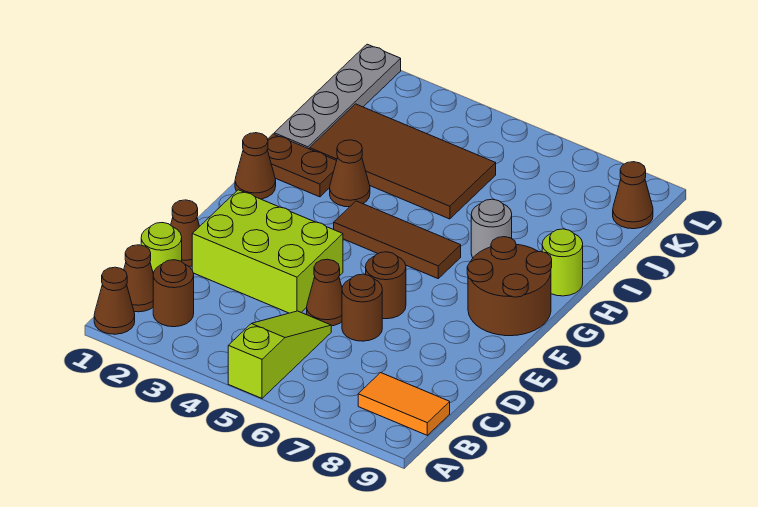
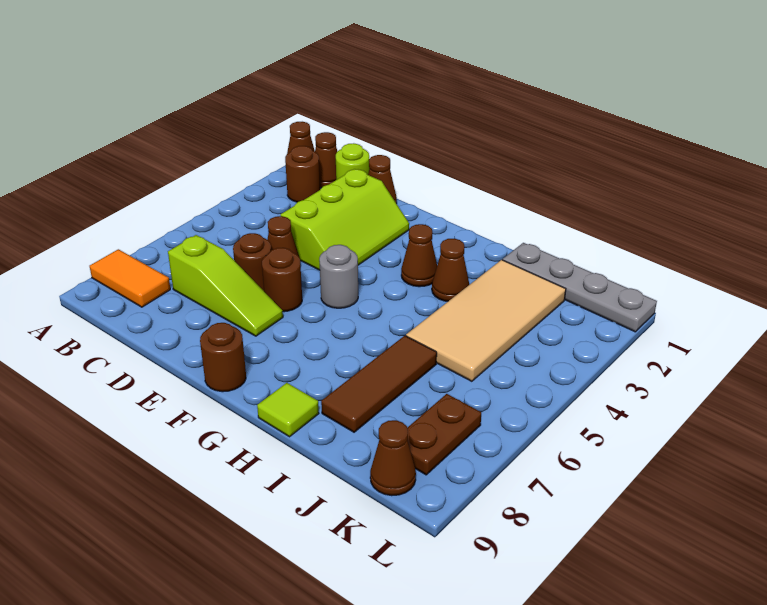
lime slope A5:C5 level 1 top A -> lime slope C7:E7 level 1 top C
orange tile B8:B9 level 1 -> orange tile A8:B8 level 1
lime brick D2:E4 level 1 -> lime slope D2:E4 level 1 top D
brown round brick F8:G9 level 1 -> brown round brick F9 level 1
brown cone G1 level 1 -> brown cone G3 level 1
brown tile G4:G6 level 1 -> brown tile I6:I8 level 1
brown plate H1:H2 level 1 -> brown plate K7:K8 level 1
grey round brick H7 level 1 -> grey round brick F5 level 1
lime round brick H9 level 1 -> lime tile H9 level 1
brown tile I2:J5 level 1 -> tan tile I2:J5 level 1

